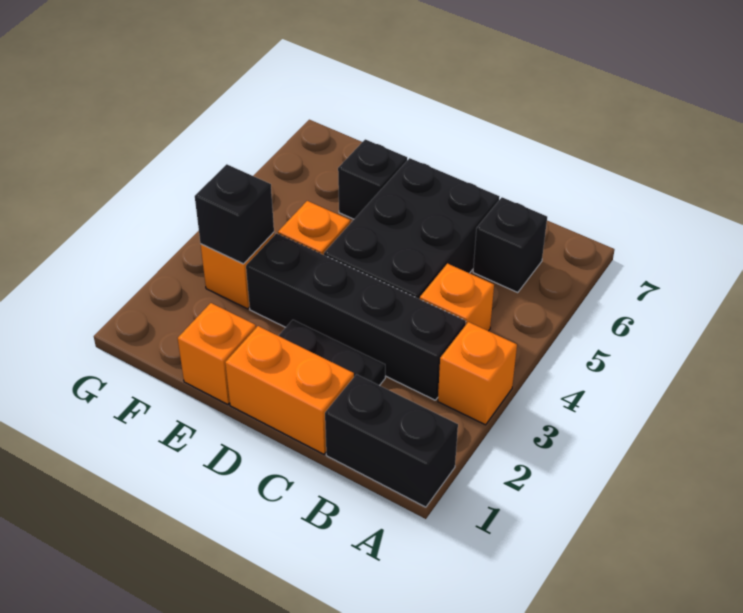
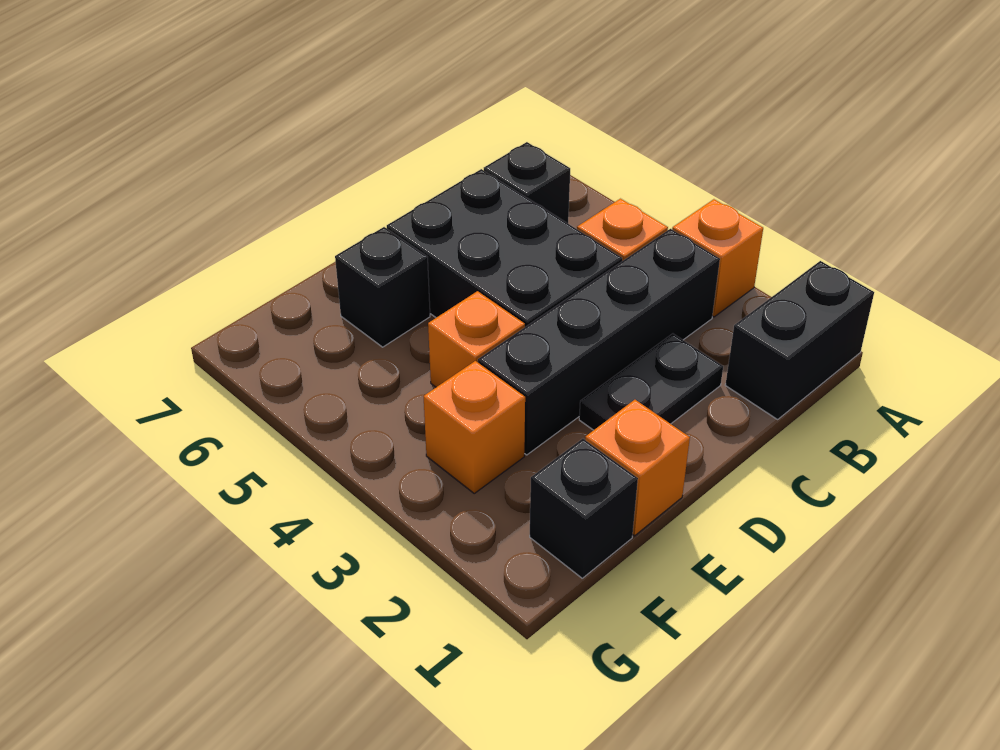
orange brick C1:D1 level 1 -> none
black brick F3 level 2 -> black brick F1 level 1

